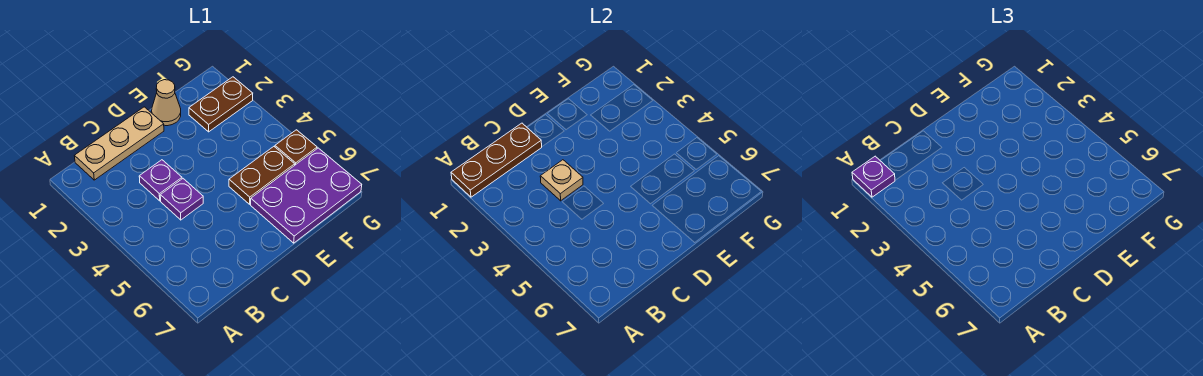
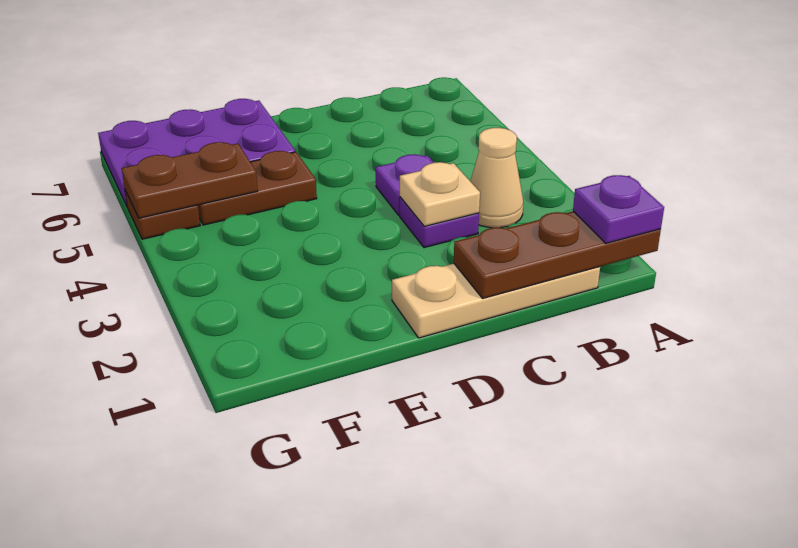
tan cone E1 level 1 -> tan cone B3 level 1
brown plate F2:G2 level 1 -> brown plate F5:G5 level 2

